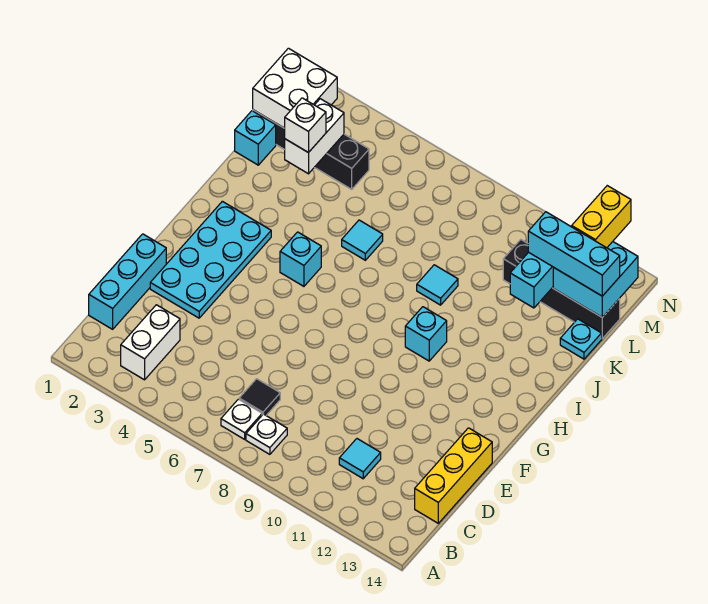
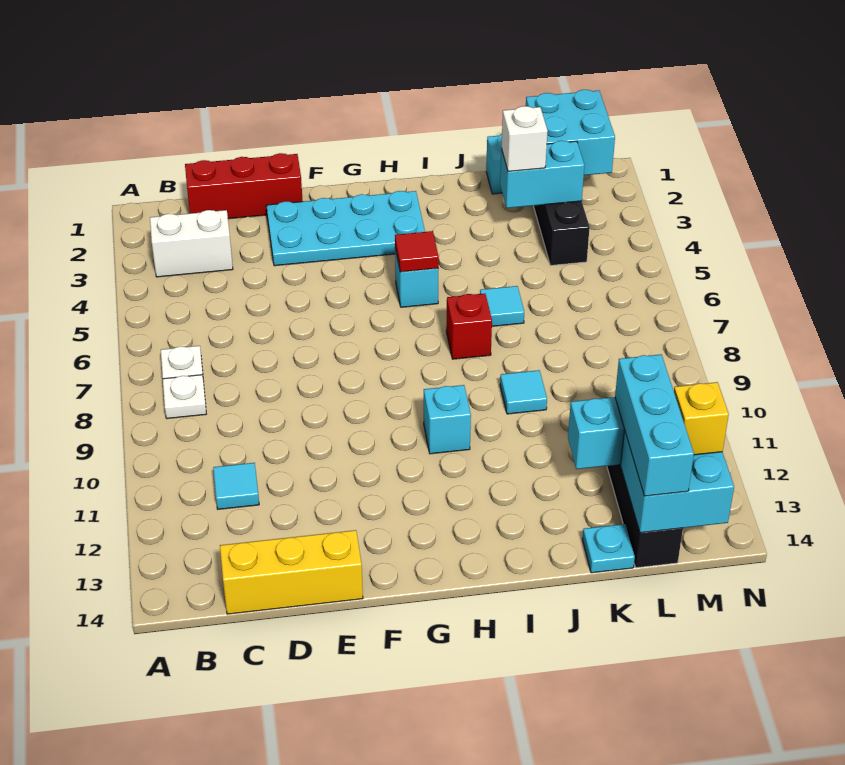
cyan brick C1:E1 level 1 -> red brick C1:E1 level 1
black tile C7 level 1 -> none
none -> red tile H5 level 2
none -> red brick I7 level 1
white brick K3:L3 level 2 -> cyan brick K3:L3 level 2
white brick L1:M2 level 2 -> cyan brick L1:M2 level 2
yellow brick M13:N13 level 3 -> yellow brick M13 level 3

